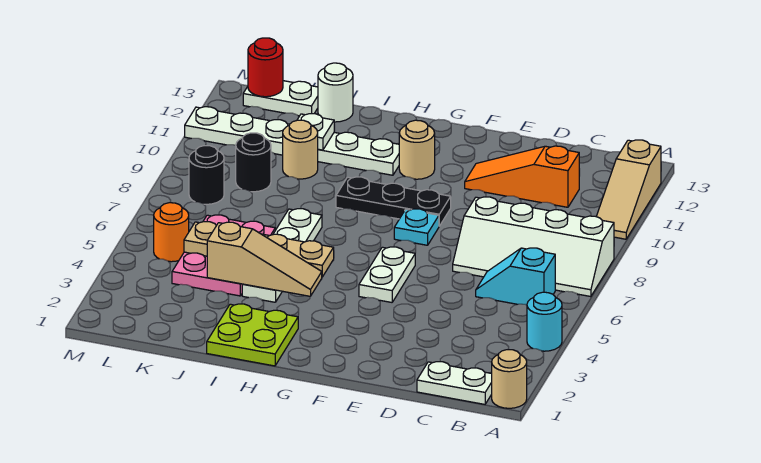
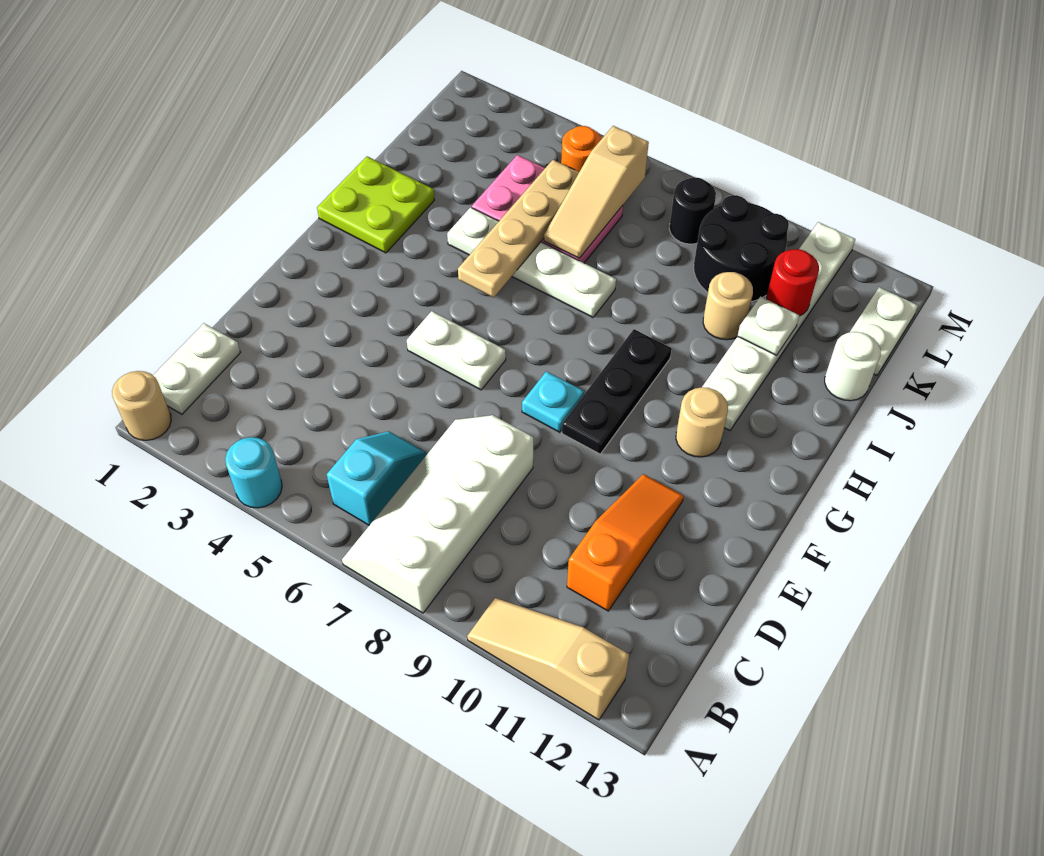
tan slope H4:J4 level 2 top J -> tan slope J6:L6 level 2 top L
black round brick K9 level 1 -> black round brick K9:L10 level 1
red round brick L13 level 2 -> red round brick K11 level 2

